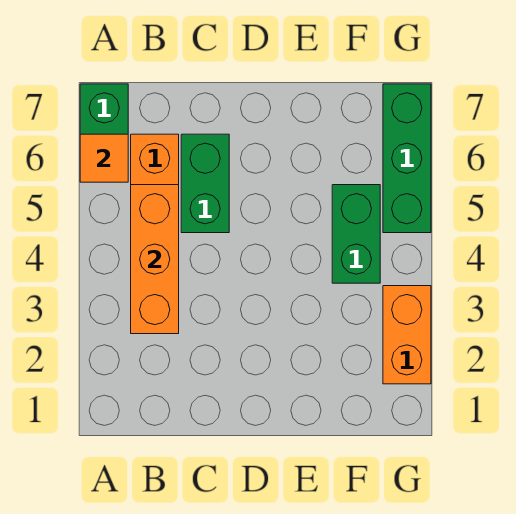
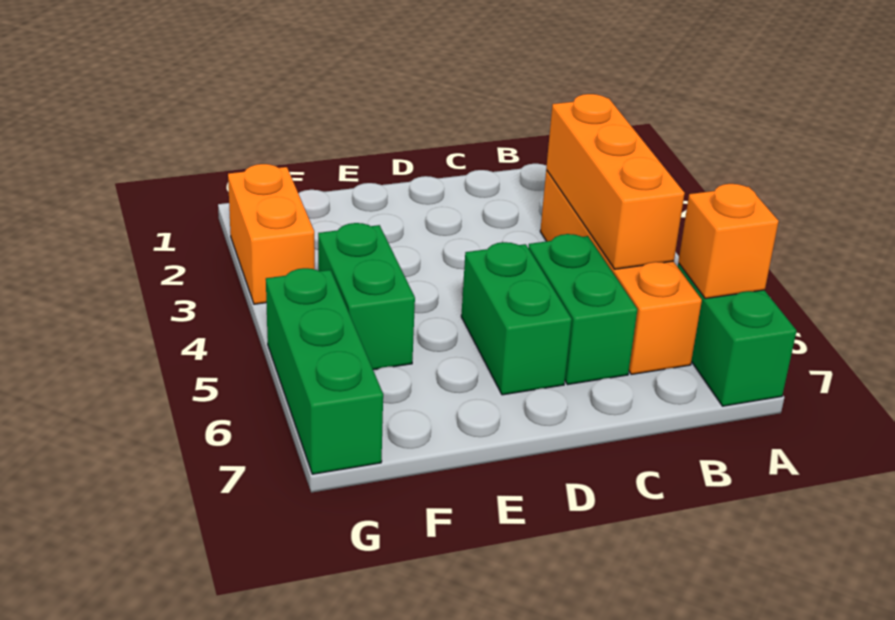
orange tile A6 level 2 -> orange brick A6 level 2
none -> green brick D5:D6 level 1

